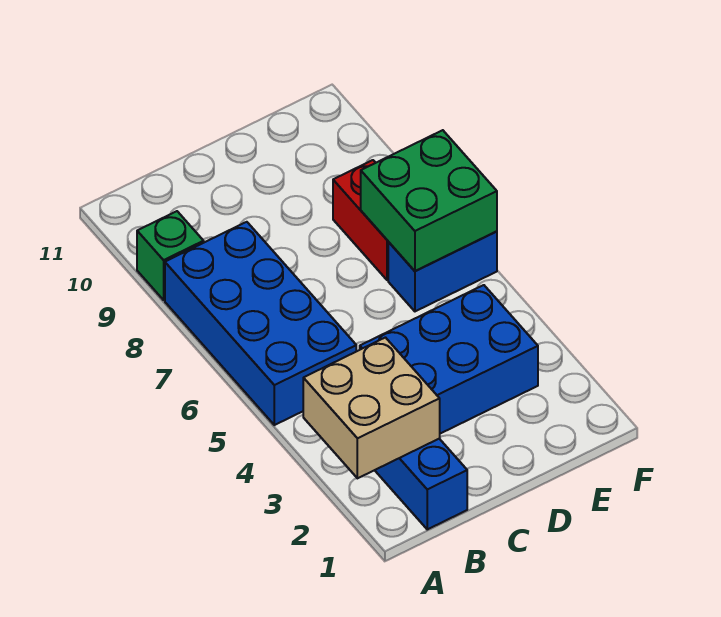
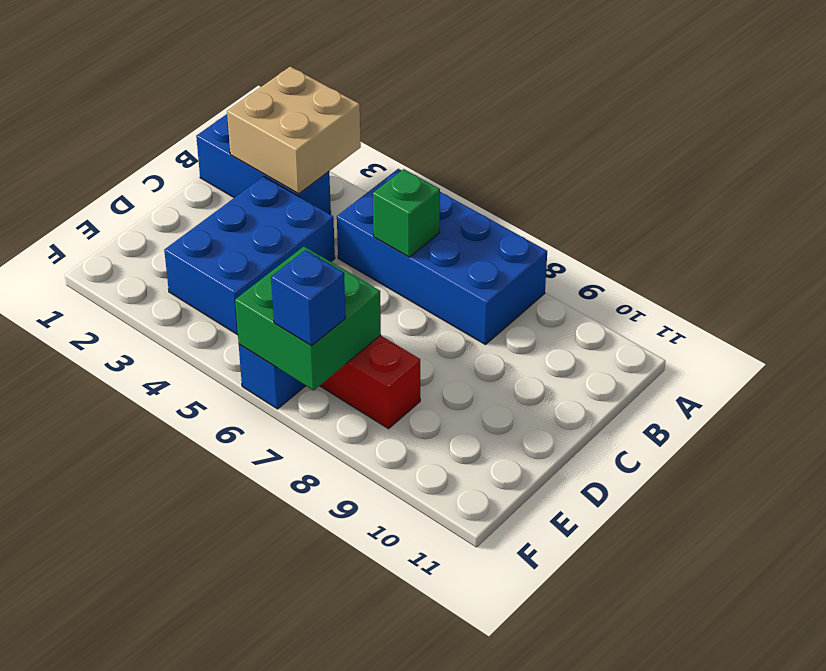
green brick A9 level 1 -> green brick B6 level 2
none -> blue brick F7 level 3

